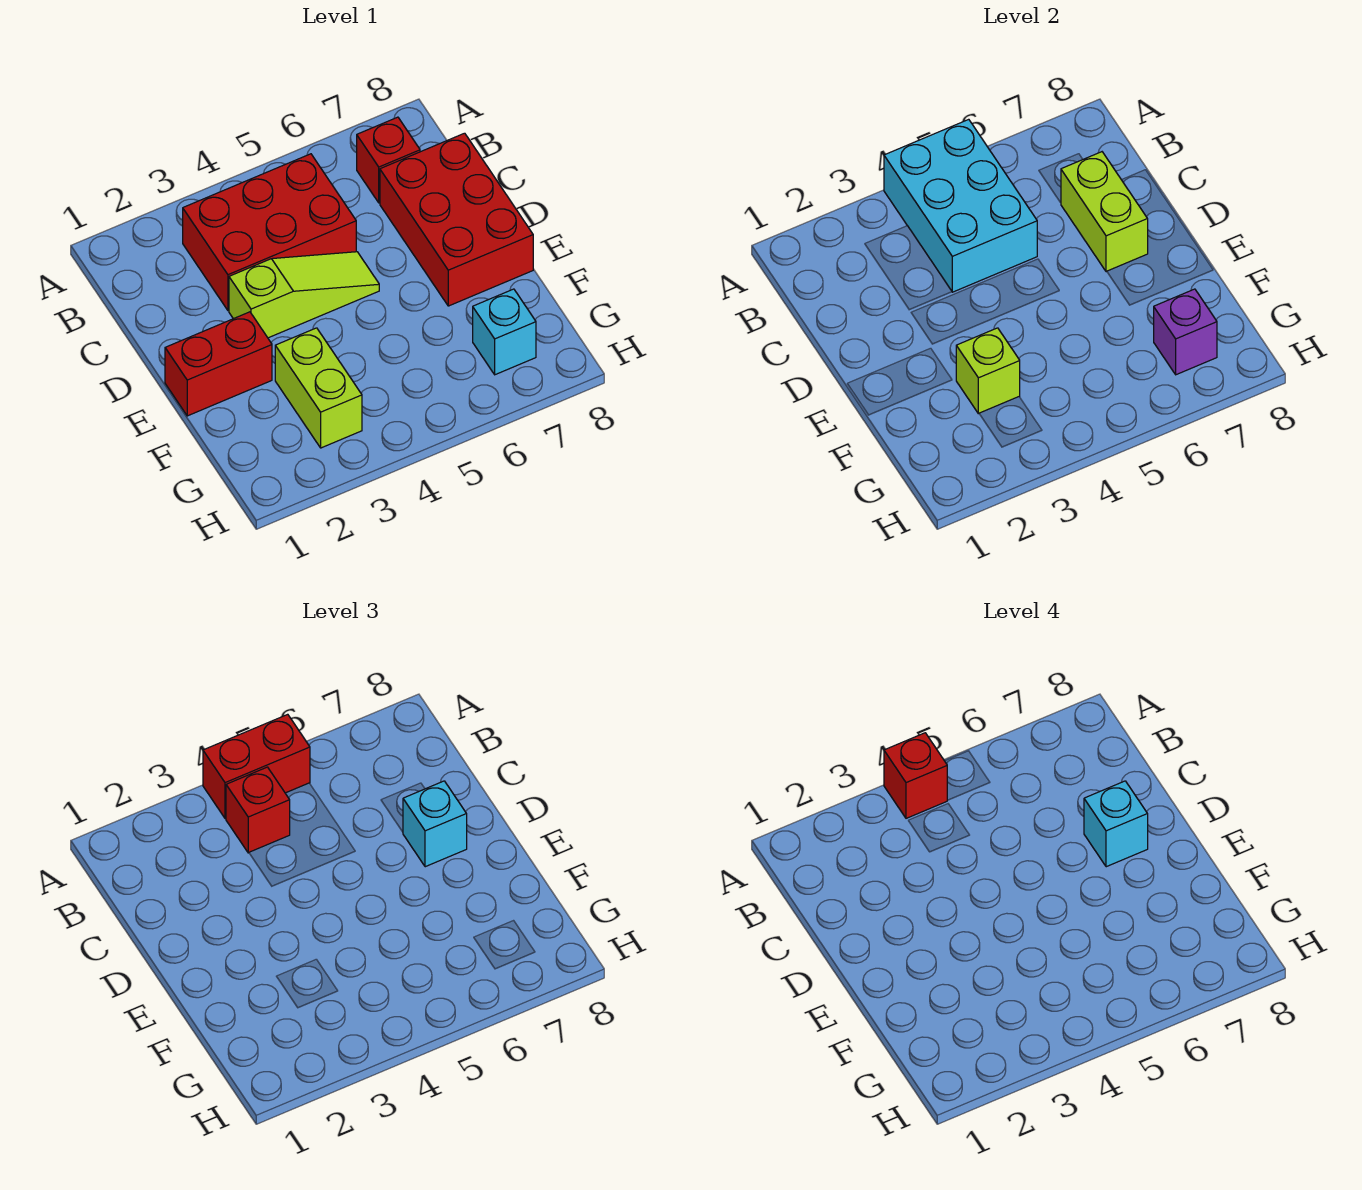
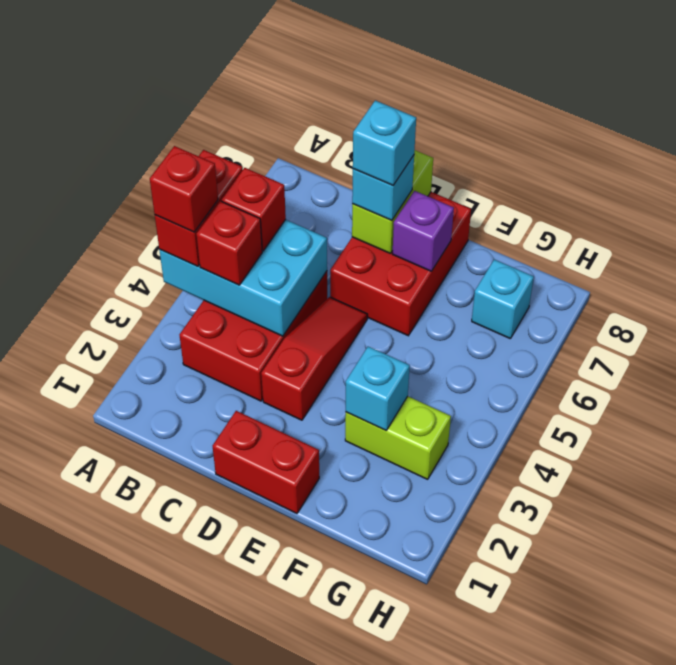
red brick B7 level 1 -> red brick B5 level 3
red brick C7:E8 level 1 -> red brick D6:E8 level 1
lime brick C7:D7 level 2 -> lime brick D7:D8 level 2
lime slope D3:D5 level 1 top 3 -> red slope D3:D5 level 1 top 3
red brick E1:E2 level 1 -> red brick D1:E1 level 1
lime brick F3 level 2 -> cyan brick F3 level 2
purple brick G7 level 2 -> purple brick E7 level 2

